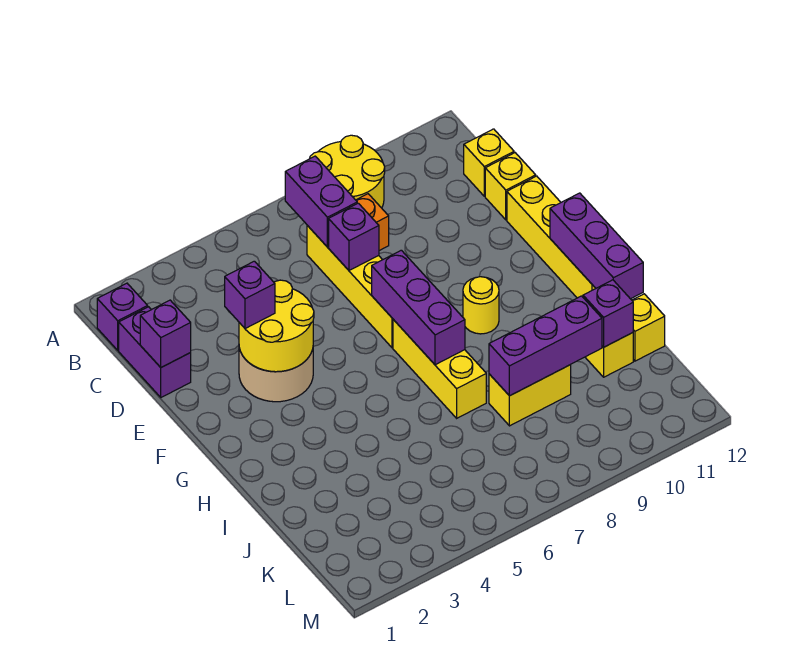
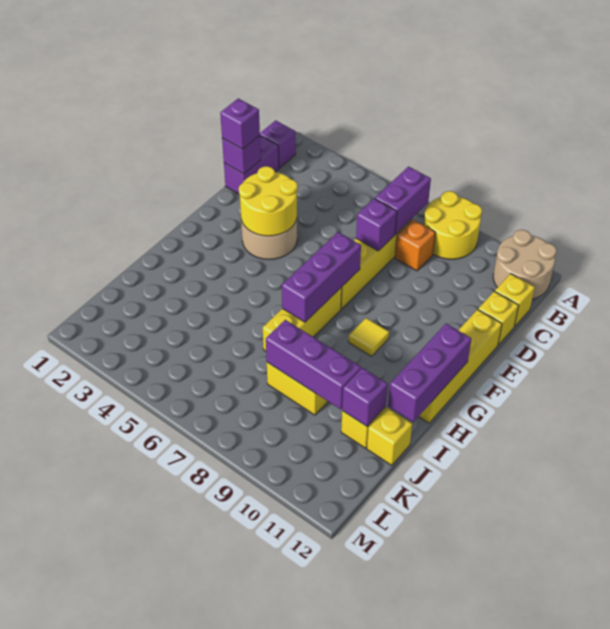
none -> tan round brick A11:B12 level 1
purple brick E3 level 3 -> purple brick D1 level 3
yellow round brick G9 level 1 -> yellow tile G9 level 1

